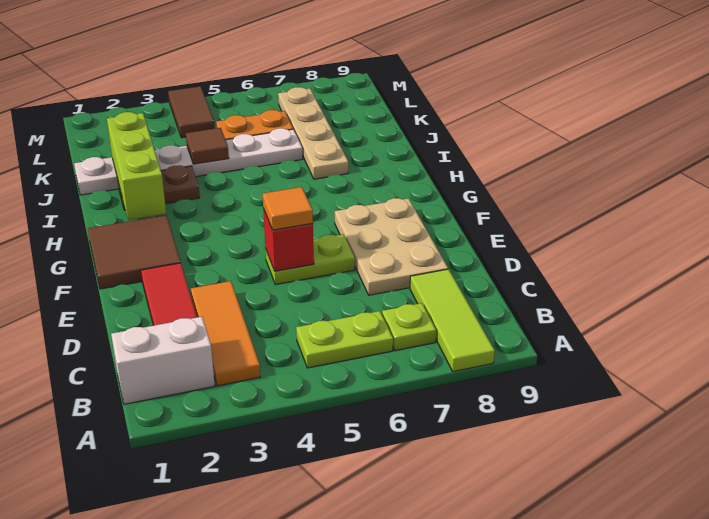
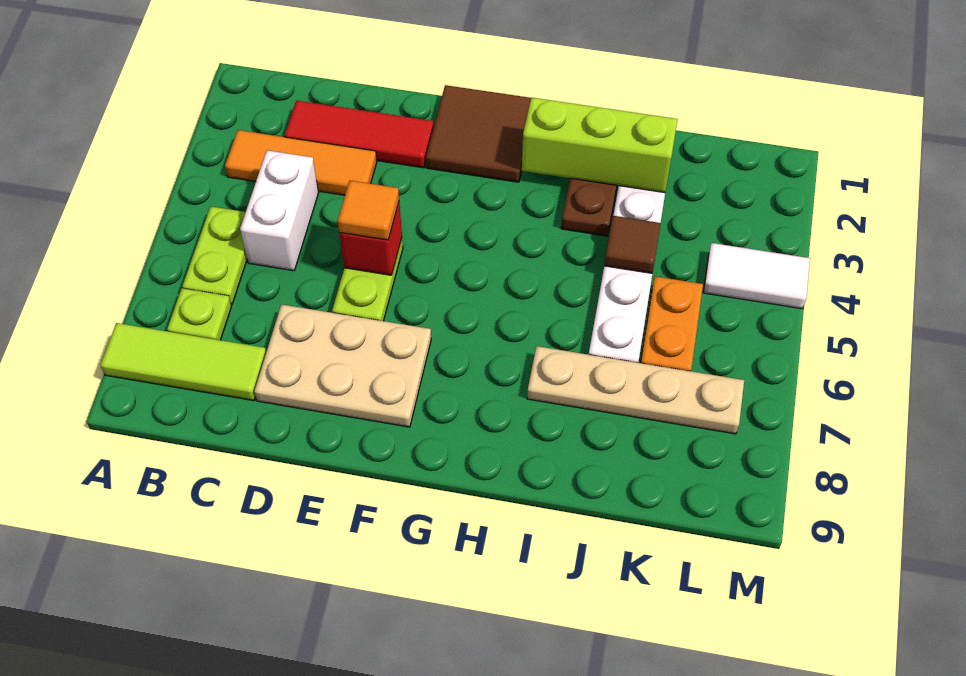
white brick B1:B2 level 1 -> white brick C4:C5 level 1
brown tile L4:M4 level 1 -> white tile L4:M4 level 1

